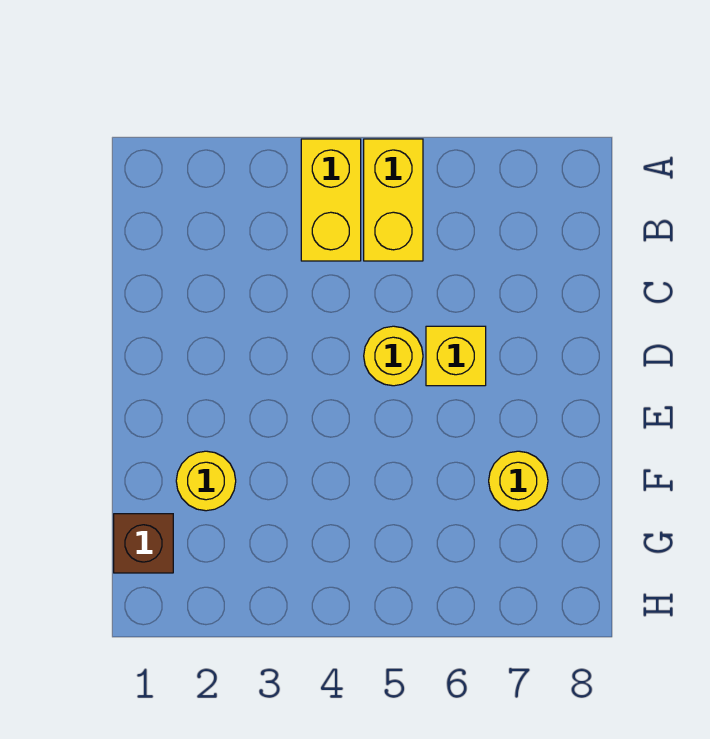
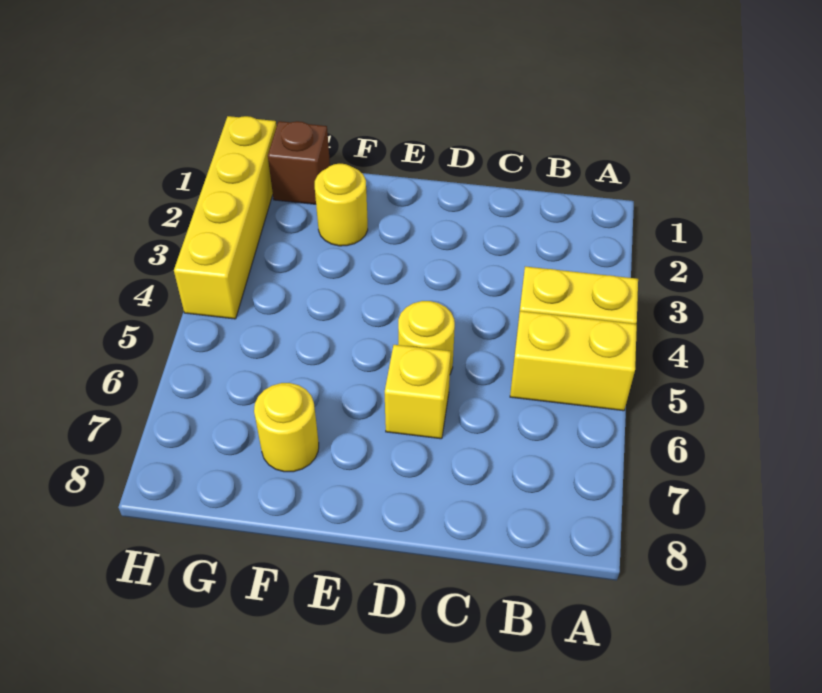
none -> yellow brick H1:H4 level 1

